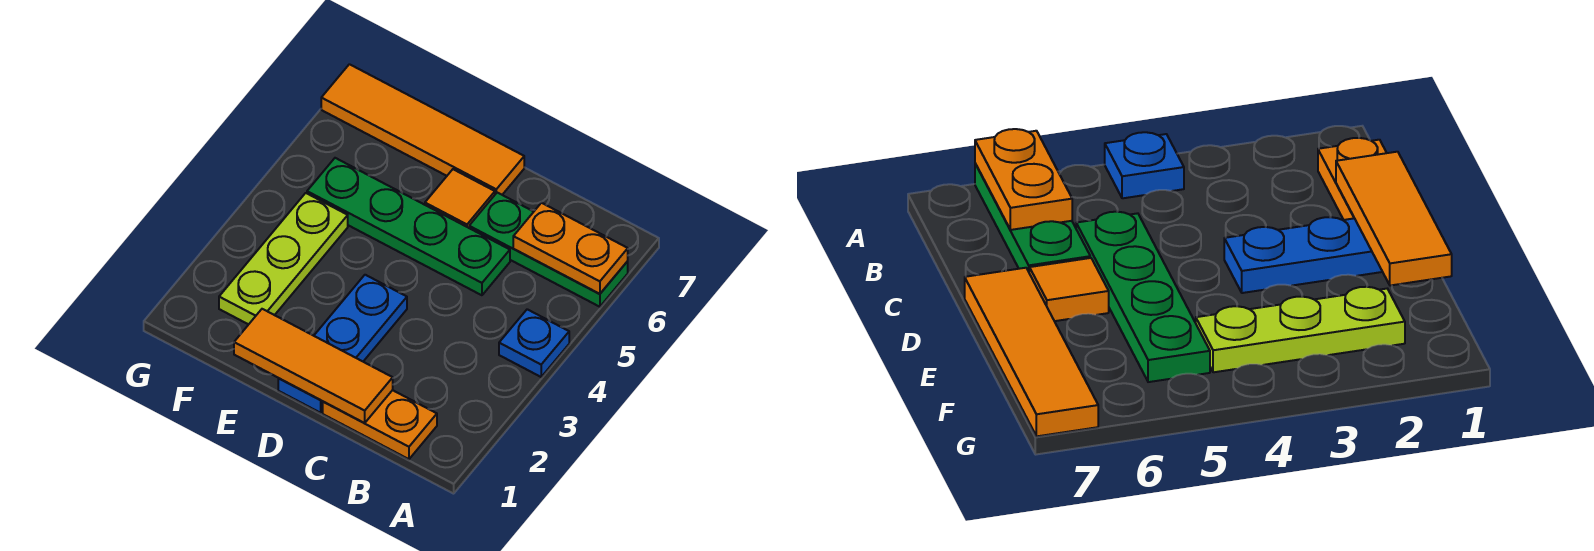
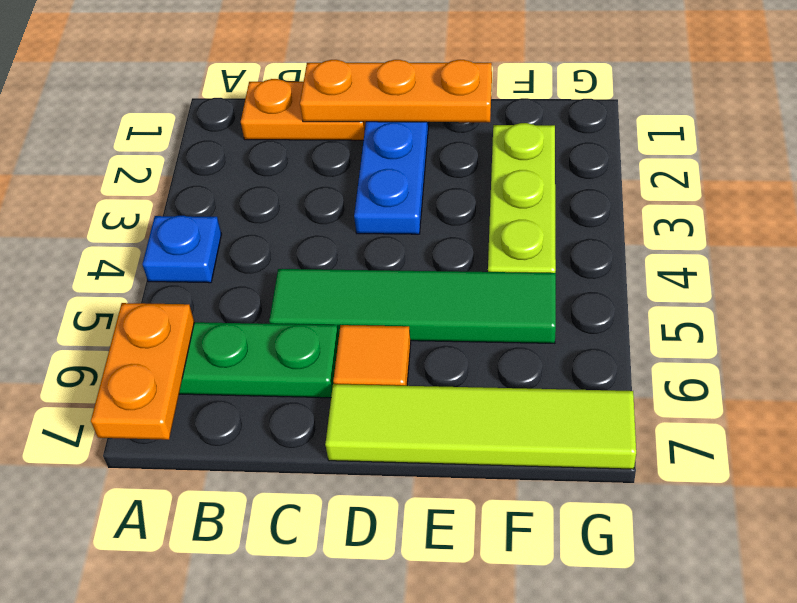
orange plate A6:B6 level 2 -> orange plate A6:A7 level 2
orange tile C1:E1 level 2 -> orange plate C1:E1 level 2
green plate C5:F5 level 1 -> green tile C5:F5 level 1
orange tile D7:G7 level 1 -> lime tile D7:G7 level 1

